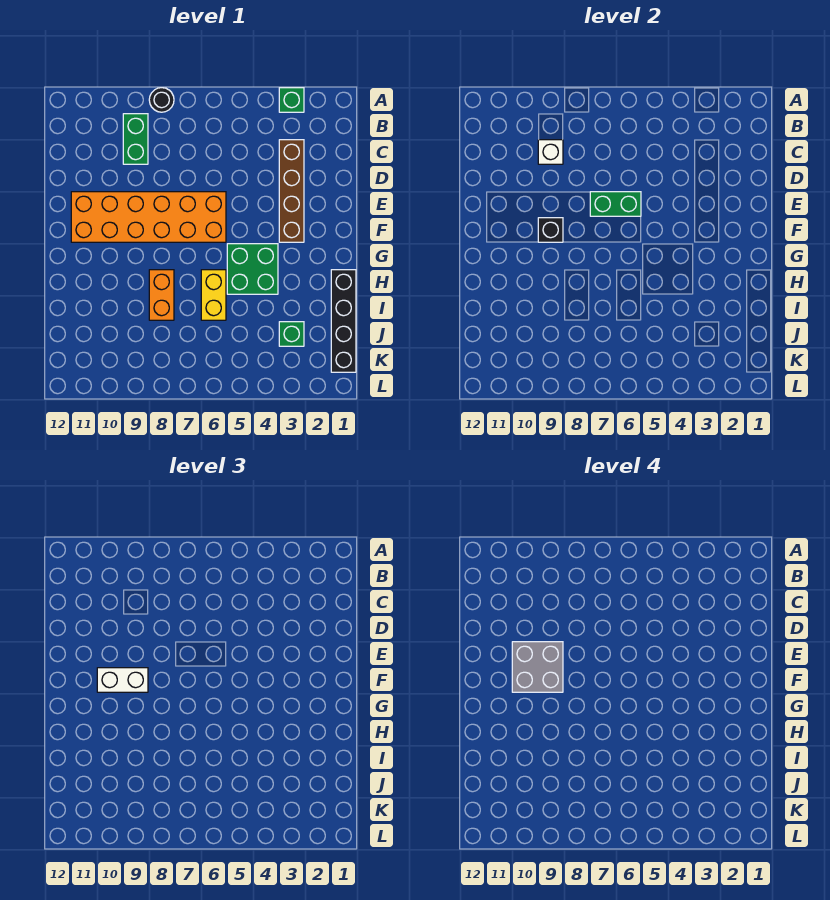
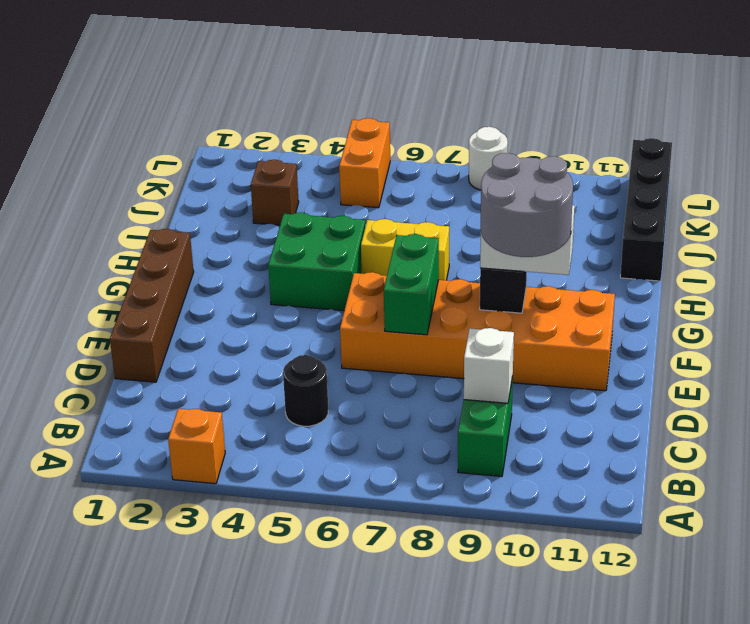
green brick A3 level 1 -> orange brick A3 level 1
black round brick A8 level 1 -> black round brick C5 level 1
brown brick C3:F3 level 1 -> brown brick D1:G1 level 1
green brick E6:E7 level 2 -> green brick E7:F7 level 2
grey brick E9:F10 level 4 -> grey round brick E9:F10 level 4
black brick H1:K1 level 1 -> black brick I12:L12 level 1
yellow brick H6:I6 level 1 -> yellow brick H6:H7 level 1
orange brick H8:I8 level 1 -> orange brick K5:L5 level 1
green brick J3 level 1 -> brown brick J3 level 1
none -> white round brick L8 level 1

